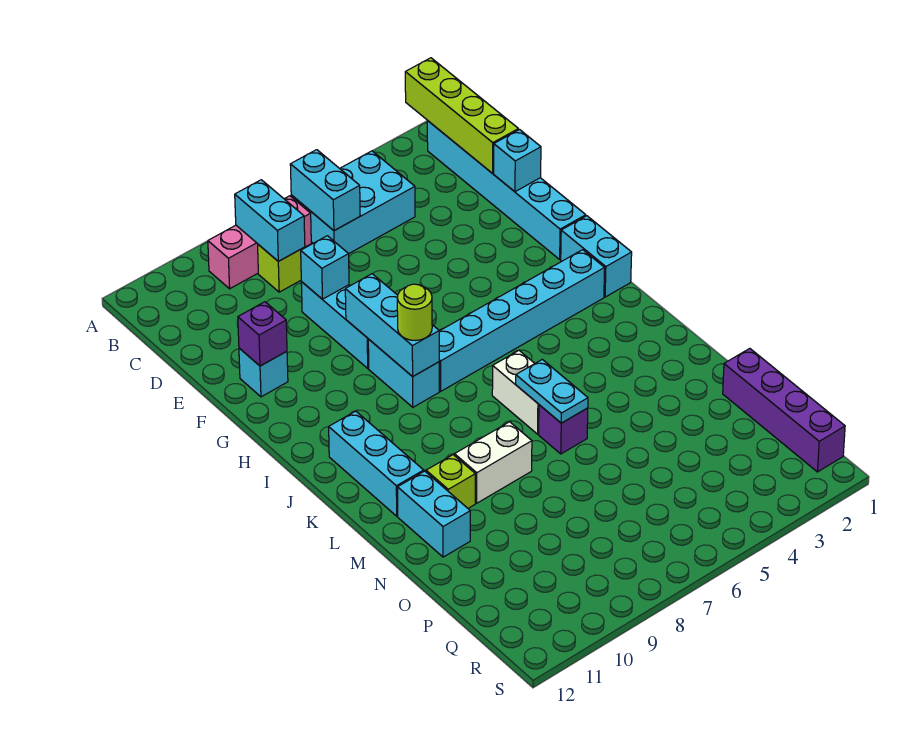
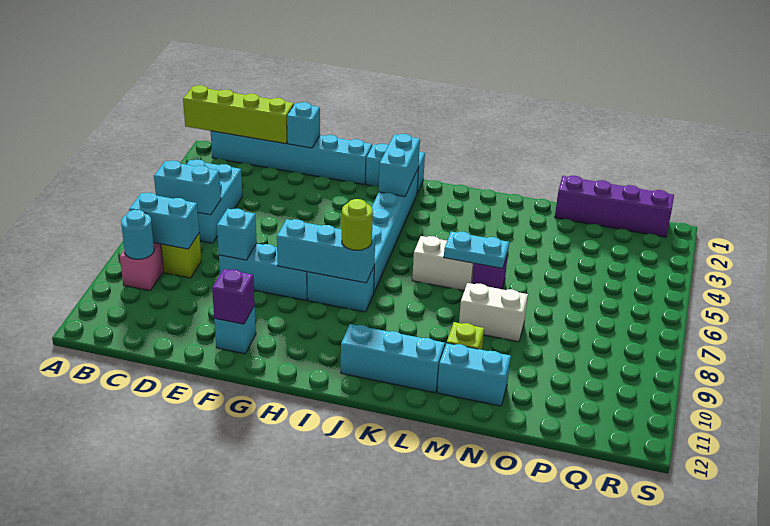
none -> cyan round brick B9 level 2
none -> cyan brick I2:I3 level 2
white brick M8:M9 level 1 -> white brick M8:N8 level 1

